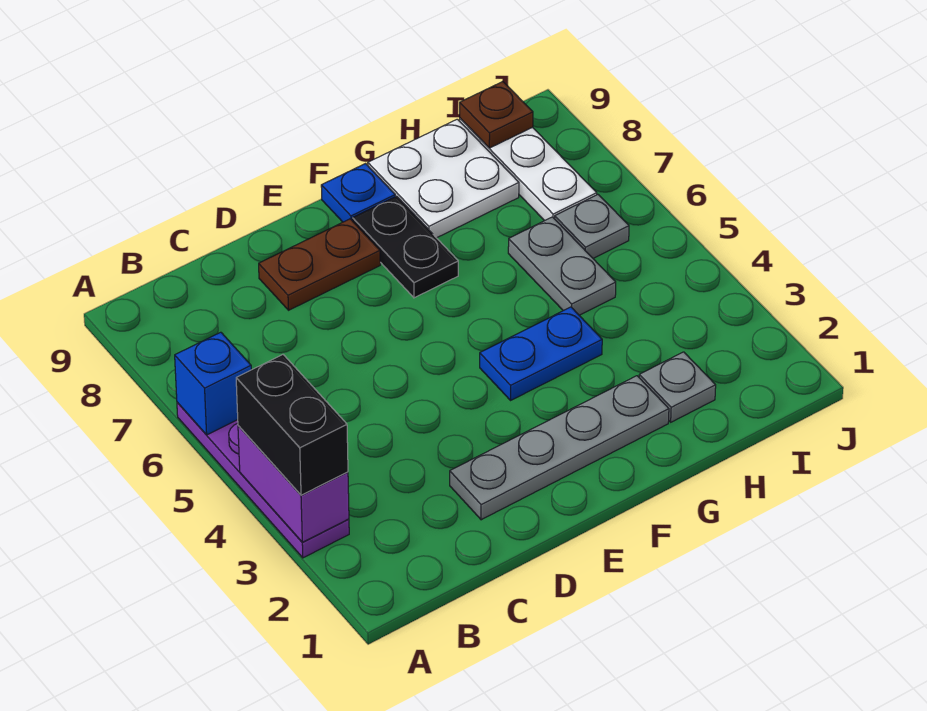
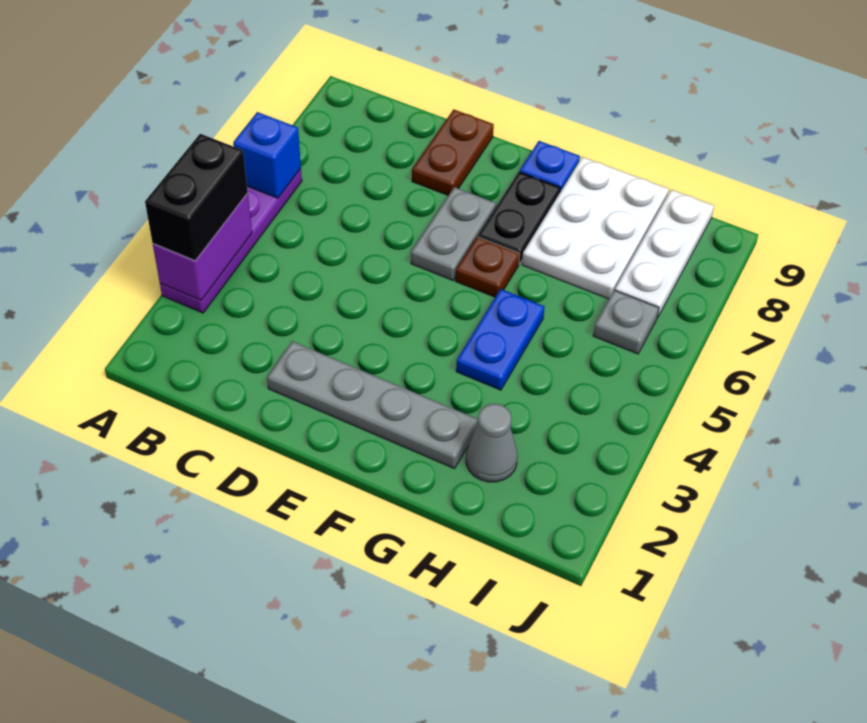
brown plate D8:E8 level 1 -> brown plate D8:D9 level 1
blue plate F4:G4 level 1 -> blue plate G4:G5 level 1
white plate G8:H9 level 1 -> white plate G7:H9 level 1
grey plate H2 level 1 -> grey cone H2 level 1
grey plate H5:H6 level 1 -> grey plate E6:E7 level 1
brown plate I9 level 2 -> brown plate F6 level 1

